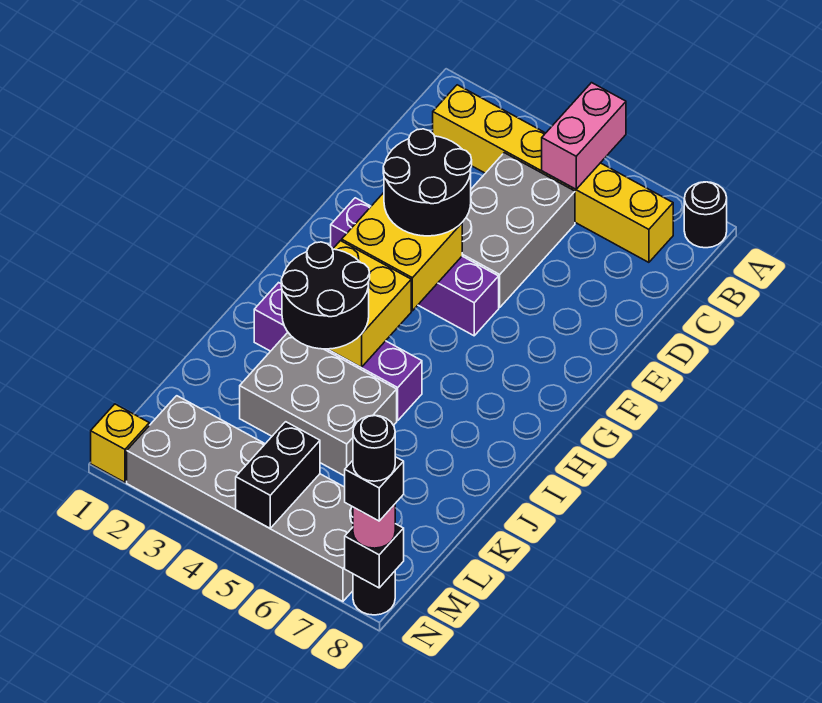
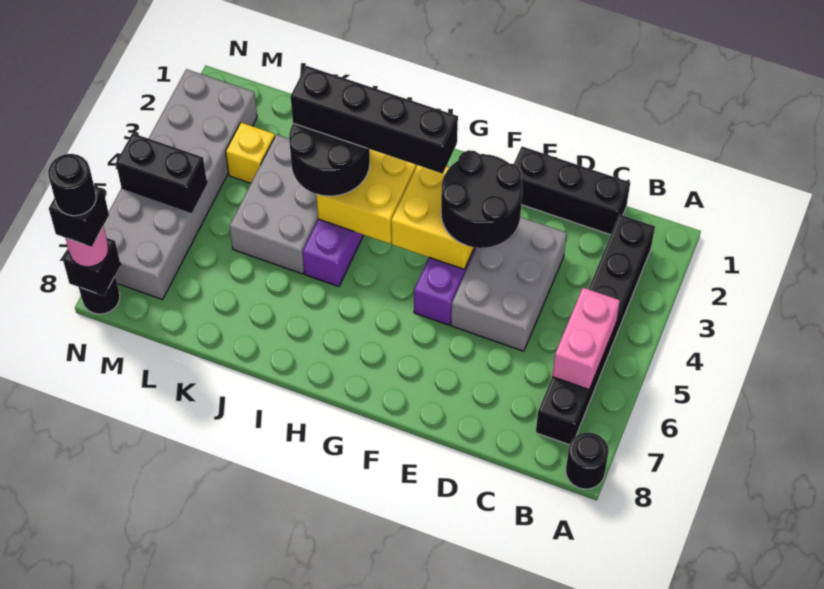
pink brick A5:B5 level 2 -> pink brick B5:B6 level 2
yellow brick B2:B7 level 1 -> black brick B2:B7 level 1
none -> black brick C1:E1 level 1
grey brick C4:E5 level 1 -> grey brick D3:E5 level 1
none -> black brick G3:J3 level 4
yellow brick N1 level 1 -> yellow brick L3 level 1

